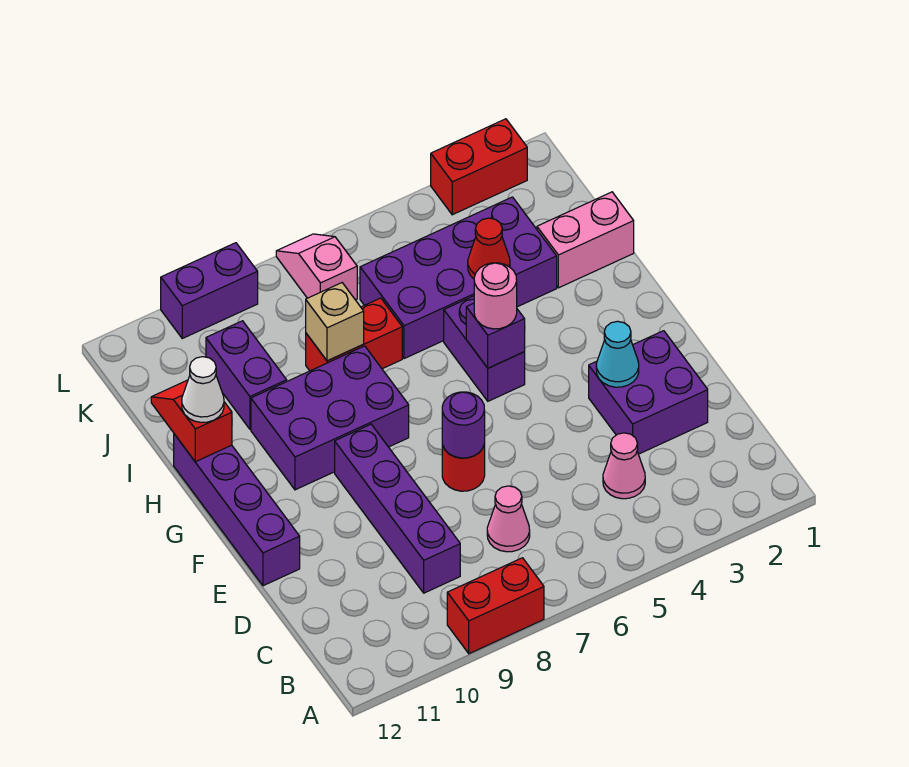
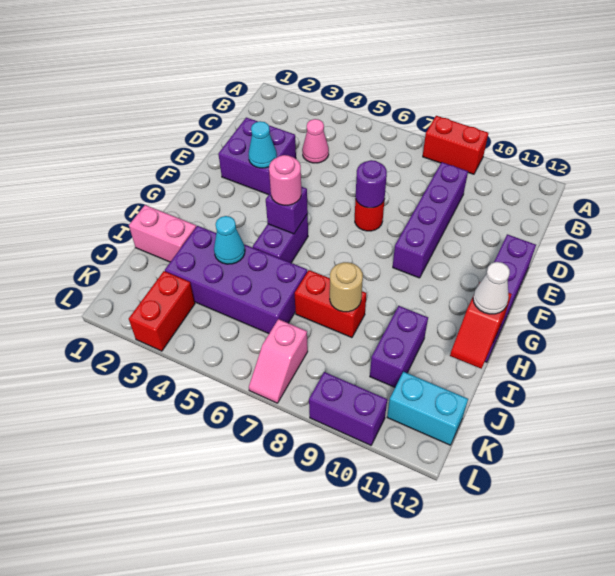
pink cone C7 level 1 -> none
purple brick G8:H10 level 1 -> none
red cone I4 level 2 -> cyan cone I4 level 2
tan brick I8 level 2 -> tan round brick I8 level 2
none -> cyan brick K11:K12 level 1
red brick L2:L3 level 1 -> red brick K3:L3 level 1

